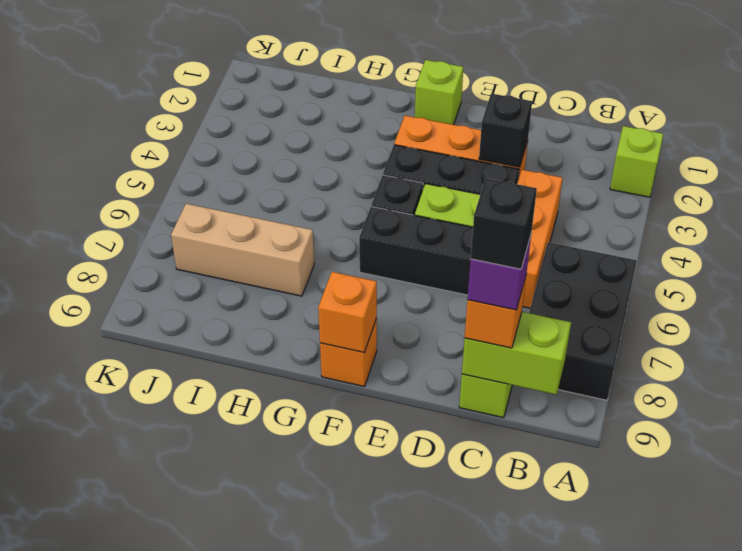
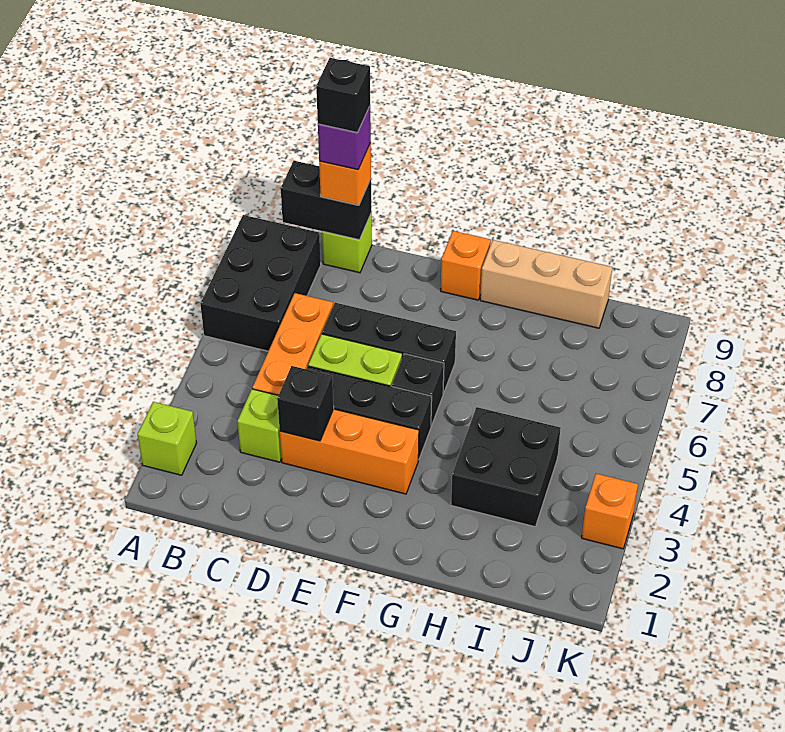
lime brick B9:C9 level 2 -> black brick B9:C9 level 2
lime brick F1 level 1 -> lime brick C3 level 1
orange brick F9 level 2 -> orange brick K3 level 1
none -> black brick H3:I4 level 1
tan brick H7:J7 level 1 -> tan brick G9:I9 level 1

